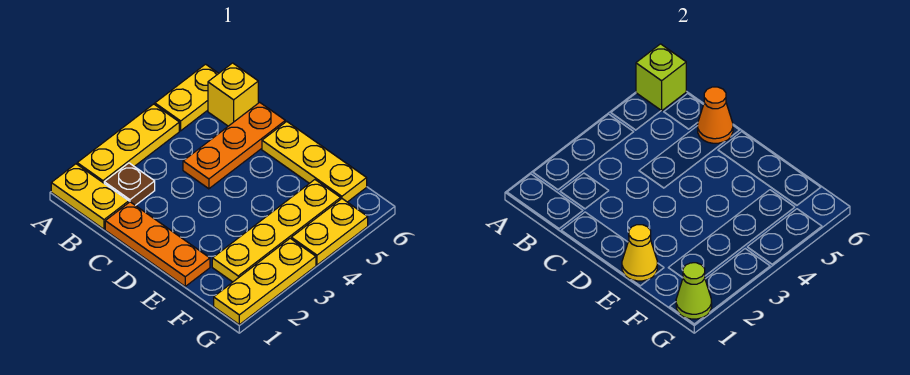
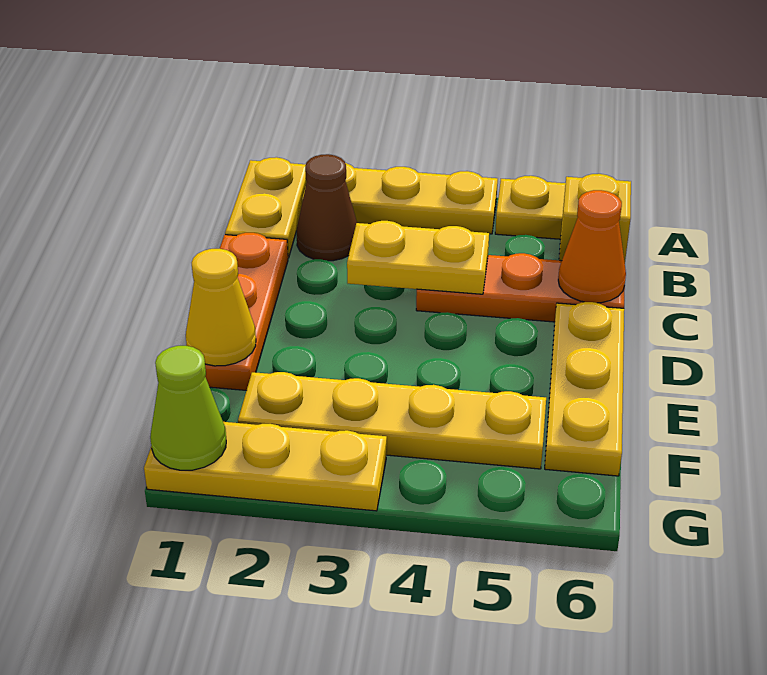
lime brick A6 level 2 -> none
brown plate B2 level 1 -> brown cone B2 level 1
yellow plate G4:G5 level 1 -> yellow plate C3:C4 level 2

